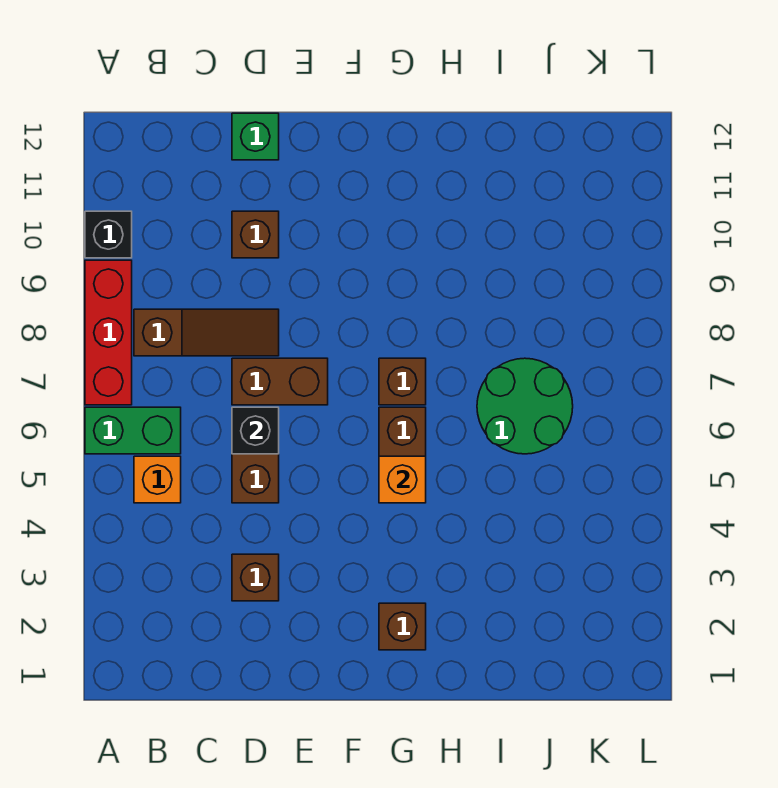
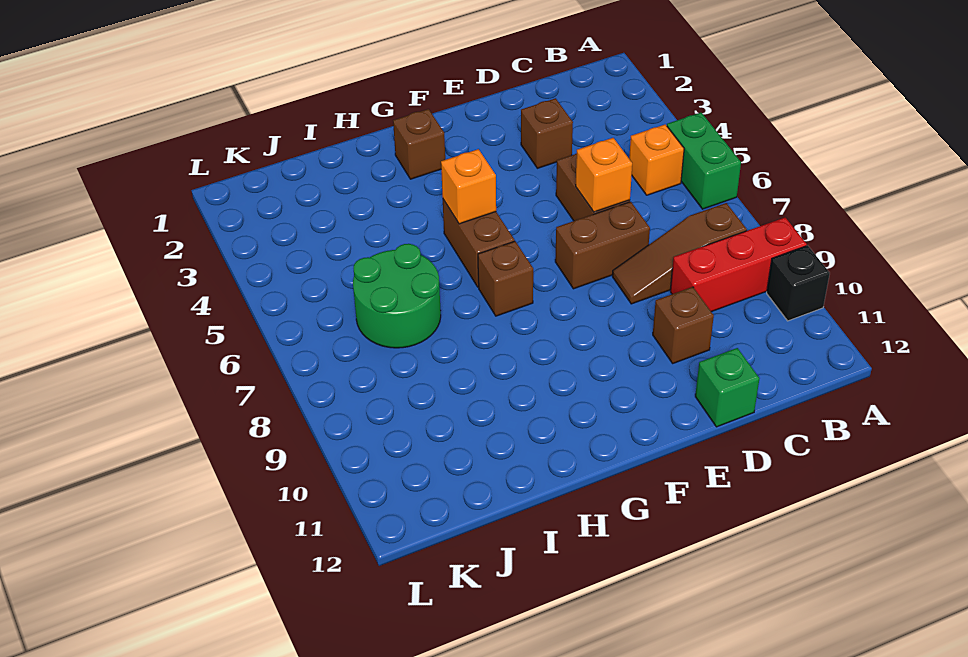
green brick A6:B6 level 1 -> green brick A5:A6 level 1
red brick A7:A9 level 1 -> red brick A9:C9 level 1
black brick D6 level 2 -> orange brick D6 level 2

